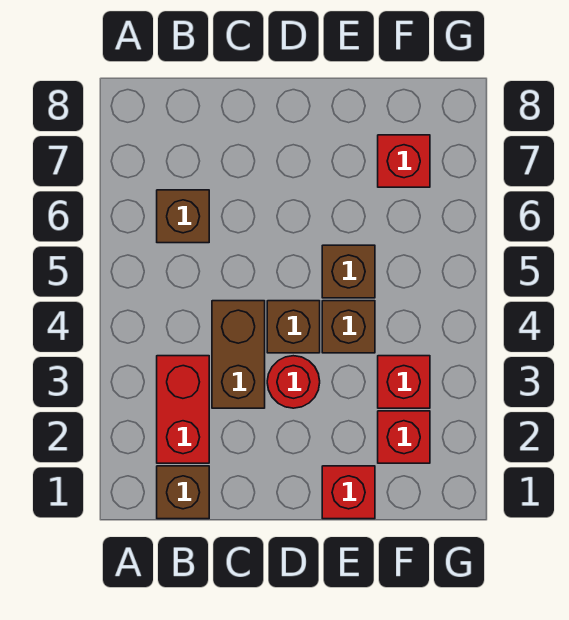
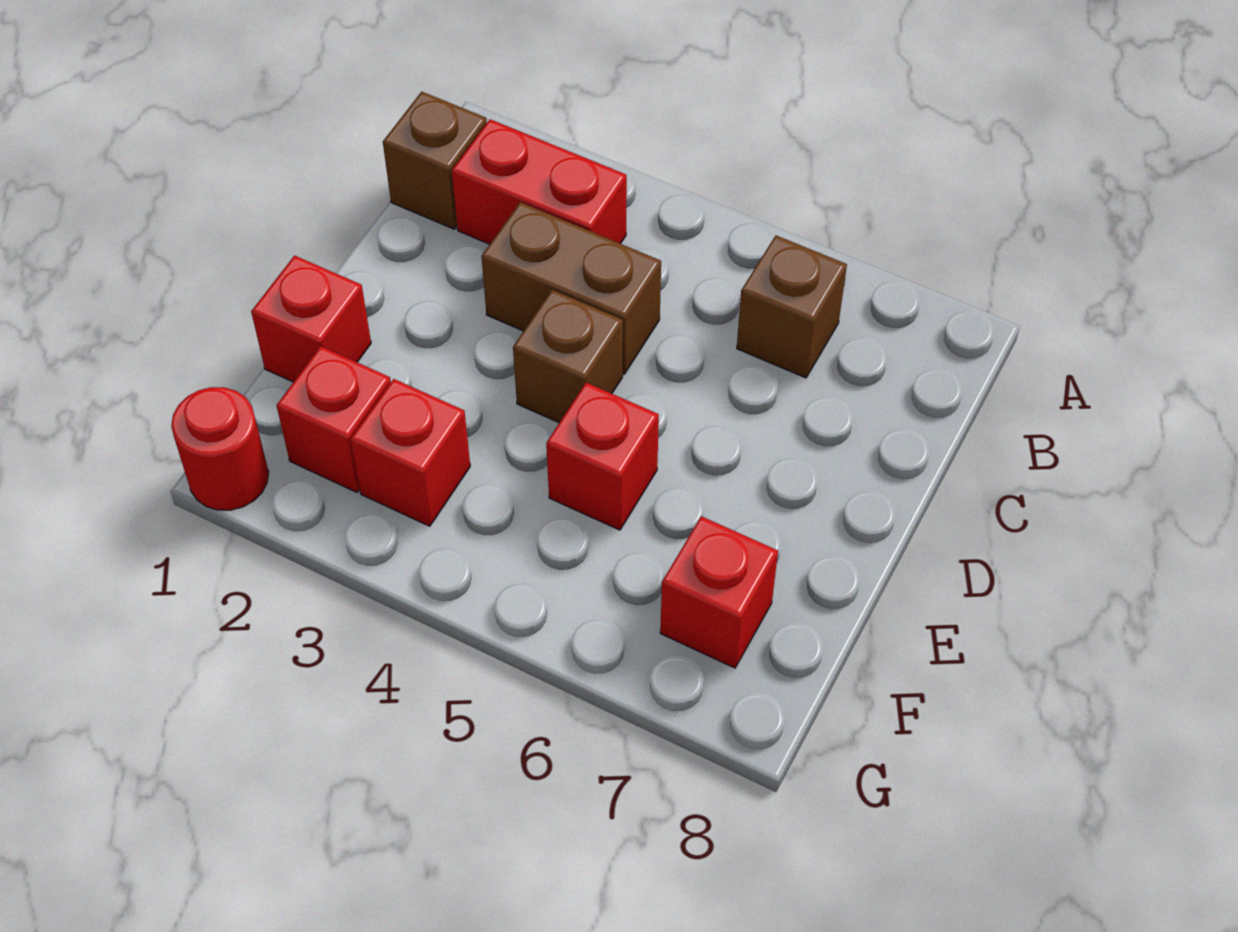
red round brick D3 level 1 -> red round brick G1 level 1
brown brick E4 level 1 -> none
brown brick E5 level 1 -> red brick E5 level 1

